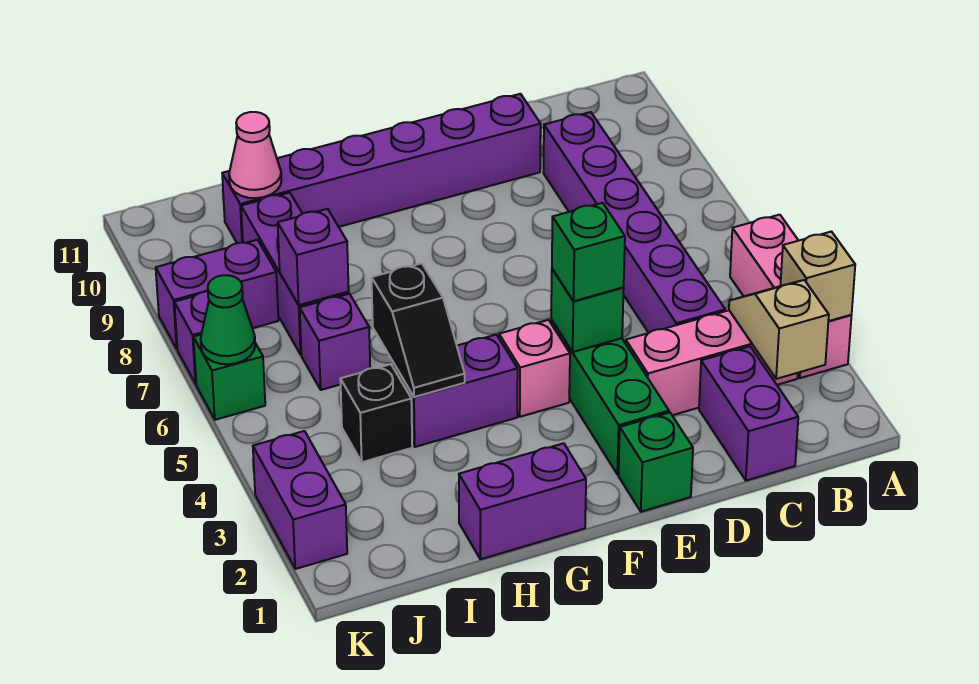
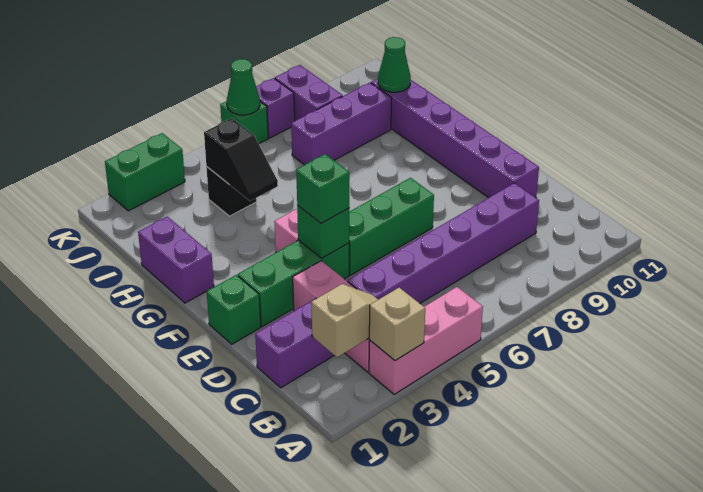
none -> green brick E5:E7 level 1
purple brick G4:H4 level 1 -> none
black slope H4:H5 level 2 top 5 -> black slope H4:I4 level 2 top I
purple brick I6 level 1 -> none
purple brick I7 level 2 -> none
pink cone I10 level 2 -> green cone I10 level 2
purple brick K2:K3 level 1 -> green brick K2:K3 level 1

